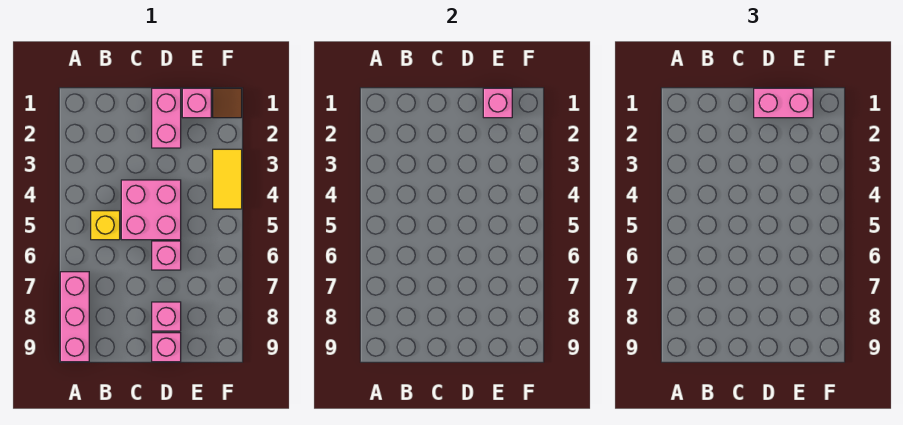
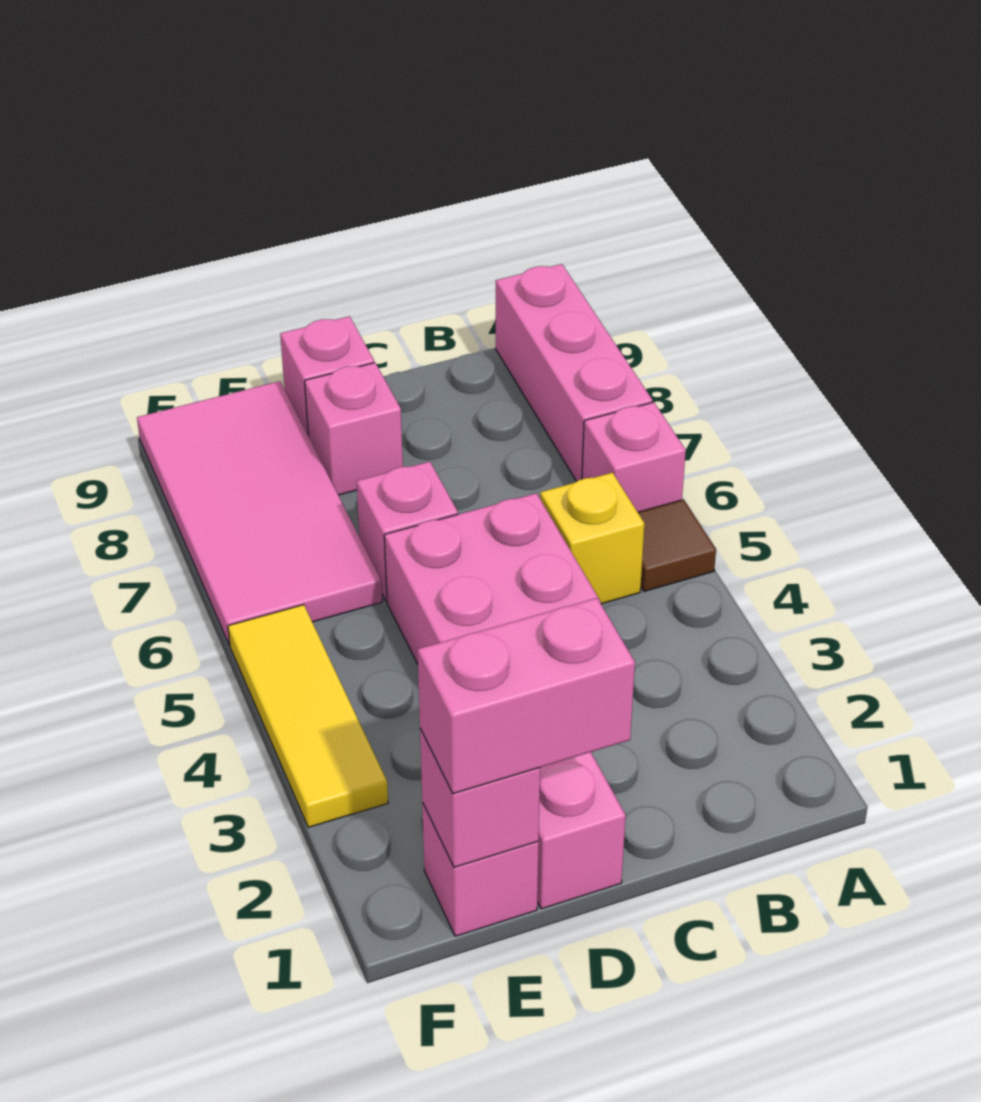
none -> pink brick A6 level 1
none -> pink tile E6:F9 level 1
brown tile F1 level 1 -> brown tile A5 level 1
yellow tile F3:F4 level 1 -> yellow tile F3:F5 level 1

